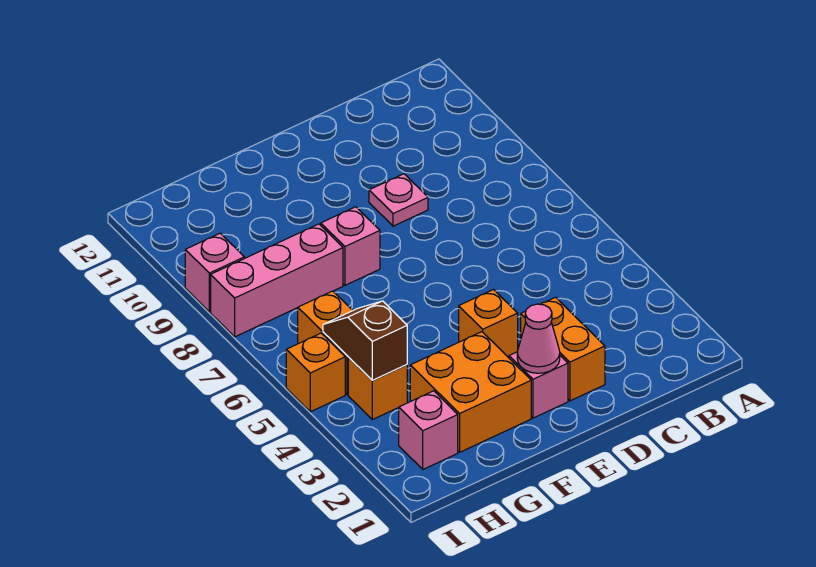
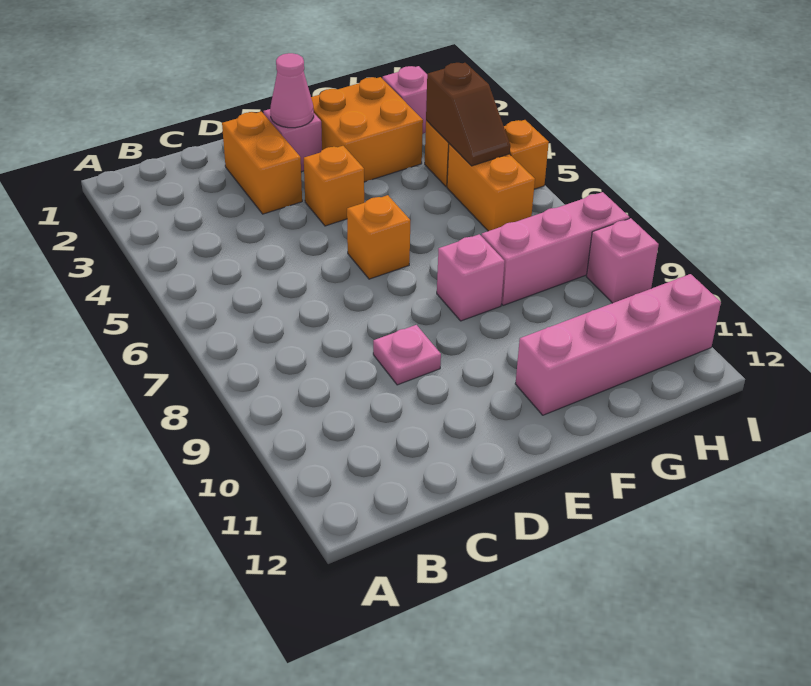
none -> orange brick E6 level 1
none -> pink brick F11:I11 level 1

